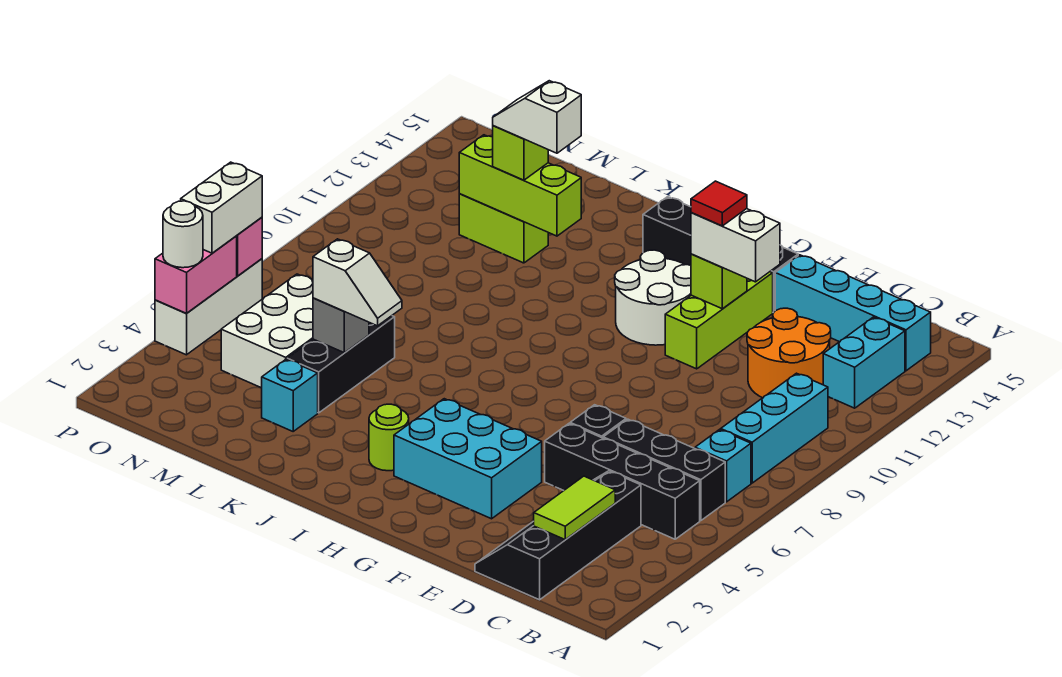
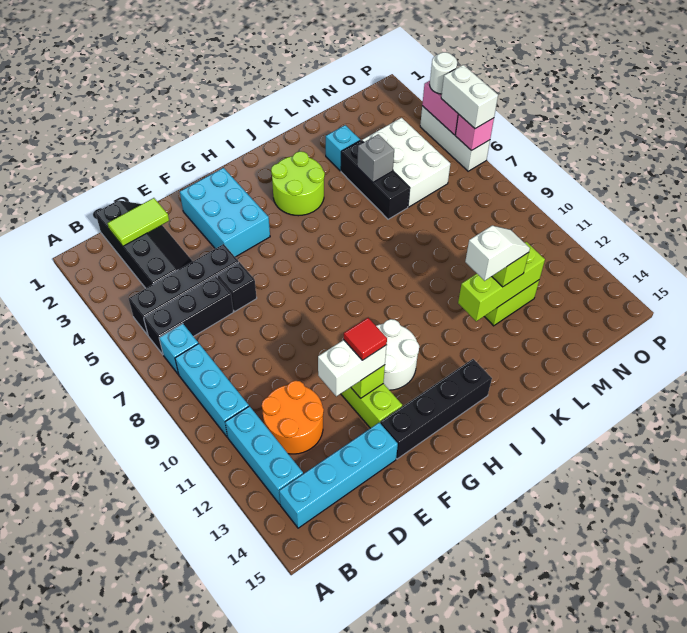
cyan brick B12:B13 level 1 -> cyan brick B11:B13 level 1
lime tile C2:C3 level 2 -> lime tile C2:D2 level 2
cyan brick F3:H4 level 1 -> cyan brick F2:G4 level 1
lime round brick I3 level 1 -> lime round brick I3:J4 level 1
white slope K5:L5 level 3 top L -> none

